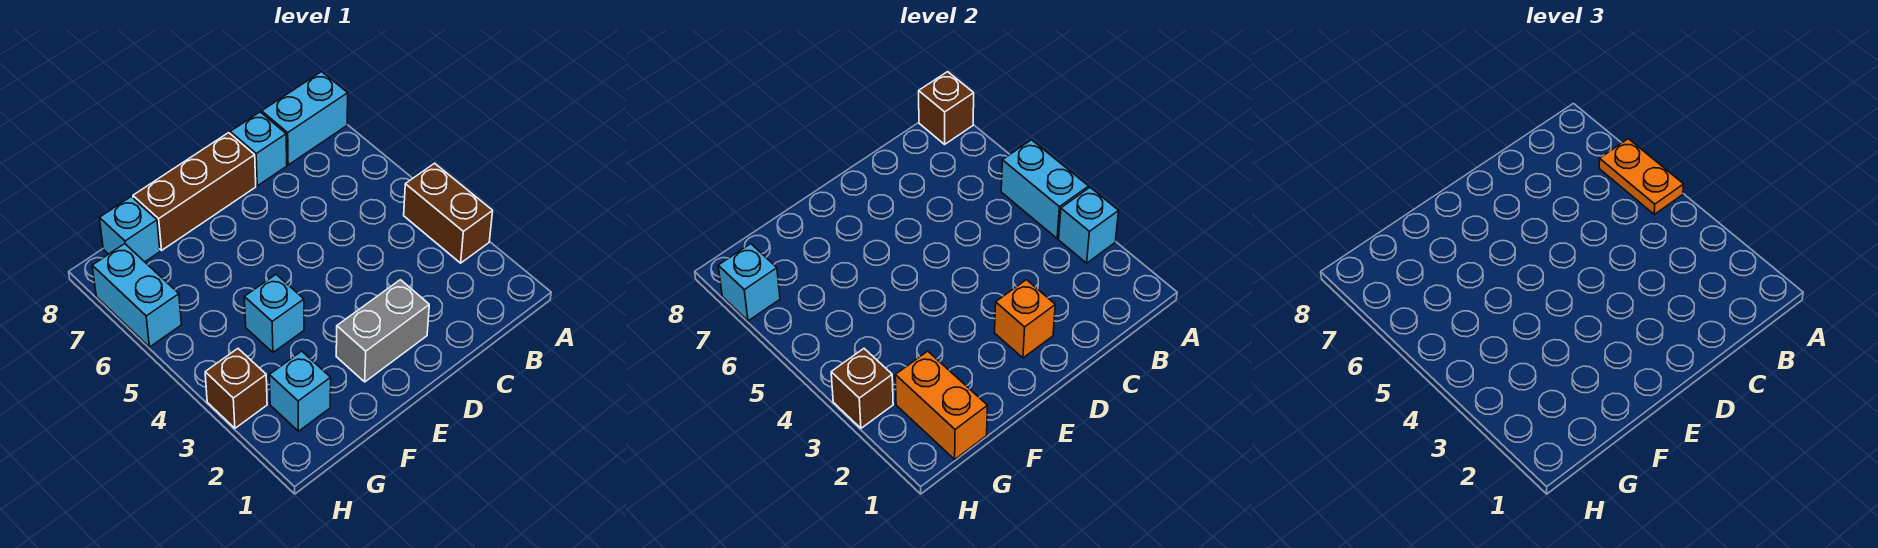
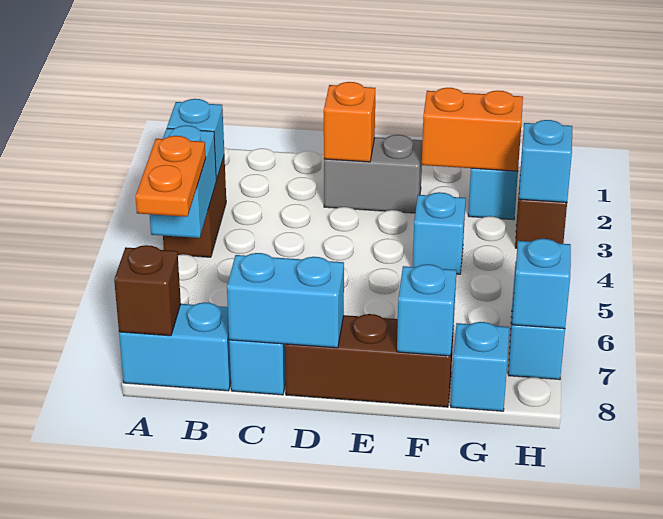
none -> cyan brick C8:D8 level 2
none -> cyan brick F8 level 2
orange brick G1:G2 level 2 -> orange brick F2:G2 level 2
brown brick H3 level 2 -> cyan brick H3 level 2

